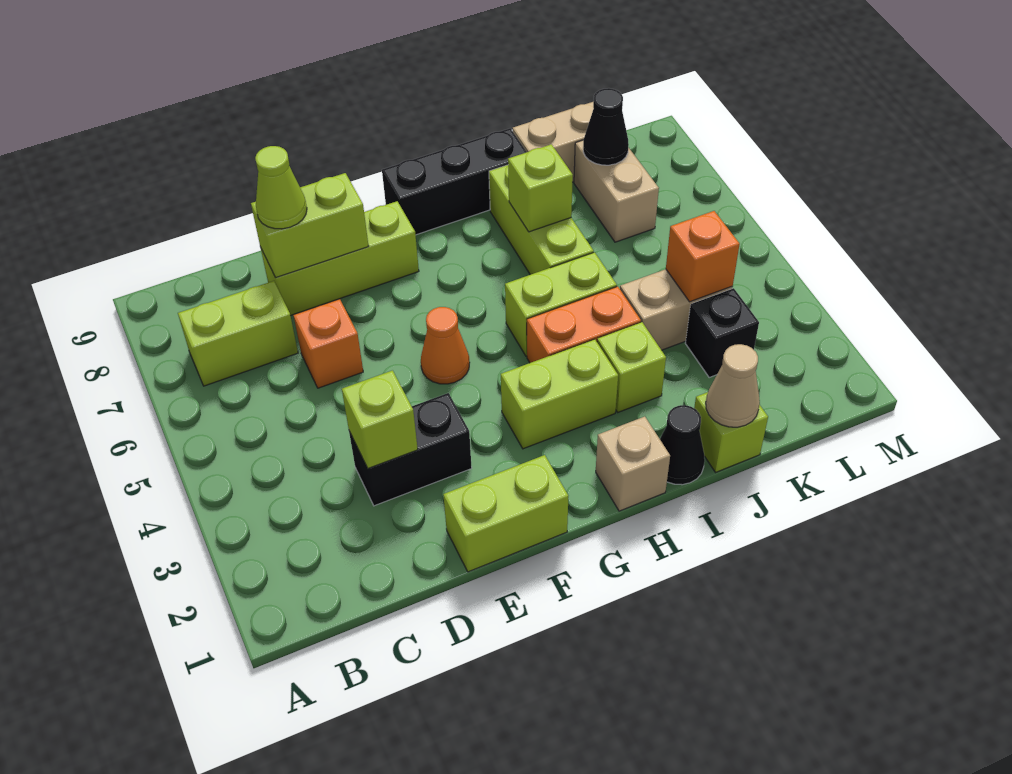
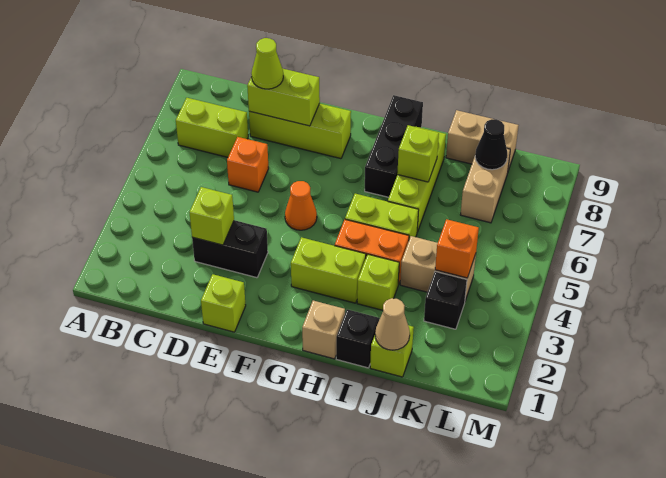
lime brick E1:F1 level 1 -> lime brick E1 level 1
black brick G9:I9 level 1 -> black brick H7:H9 level 1
black cone I1 level 1 -> black brick I1 level 1

